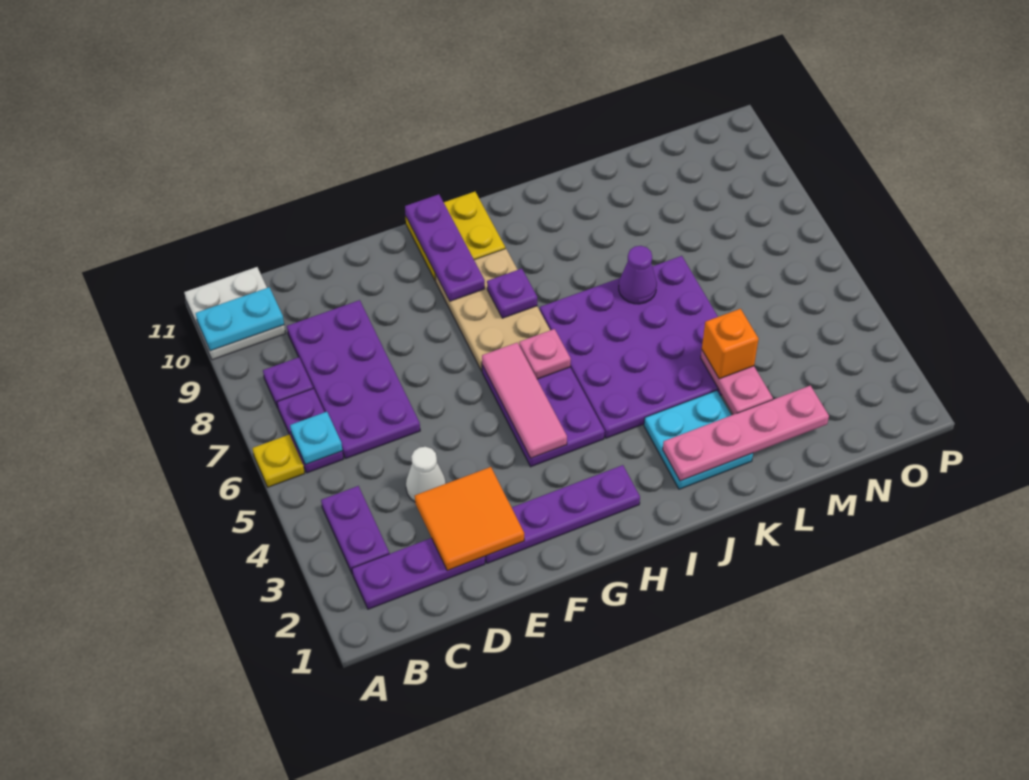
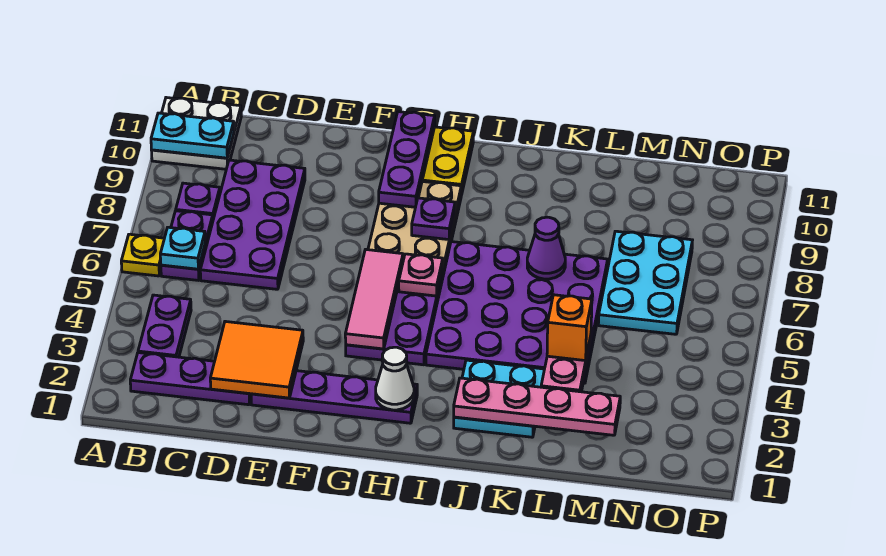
white cone D4 level 1 -> white cone H2 level 2
none -> cyan plate M6:N8 level 1

